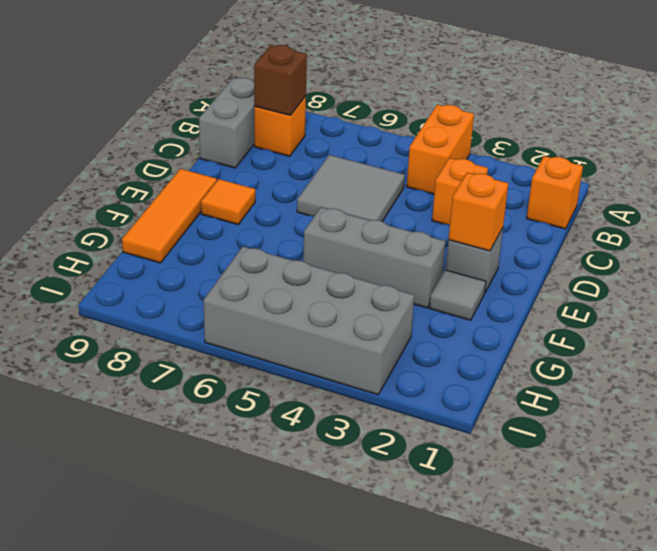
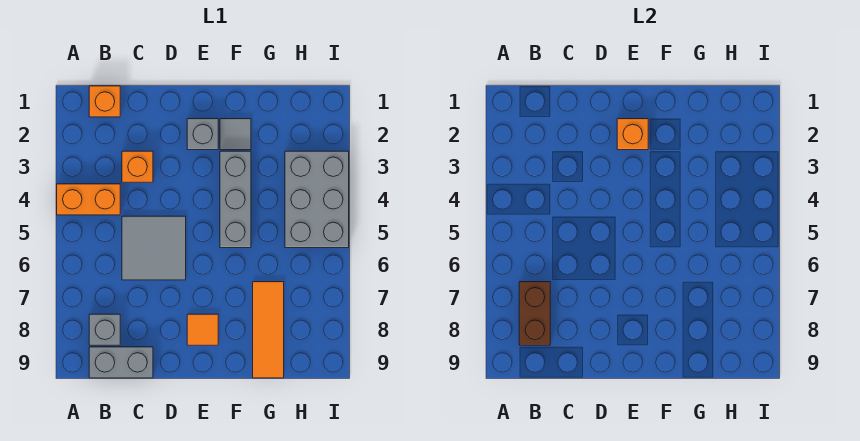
orange brick B8 level 1 -> grey brick B8 level 1
brown brick B8 level 2 -> brown brick B7:B8 level 2
orange tile E9:G9 level 1 -> orange tile G7:G9 level 1
grey brick H3:I6 level 1 -> grey brick H3:I5 level 1

